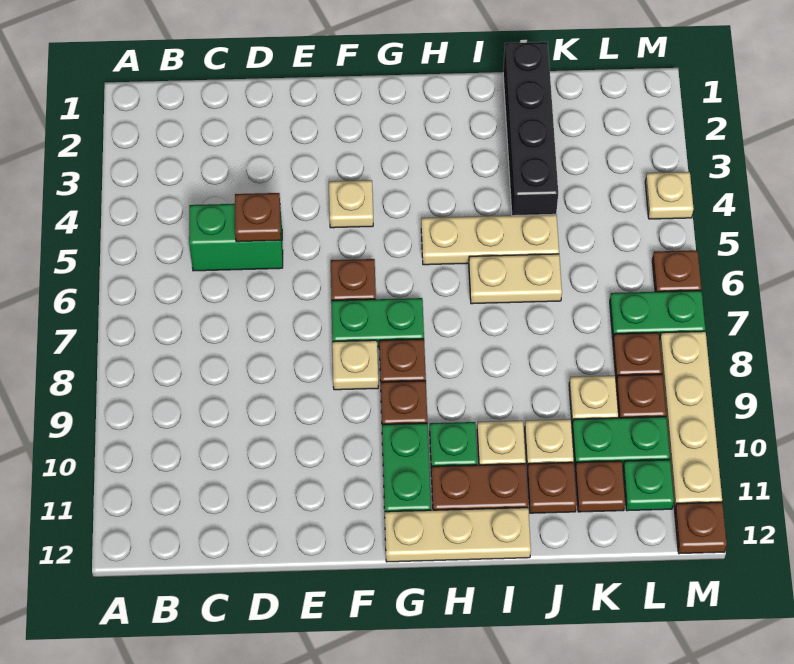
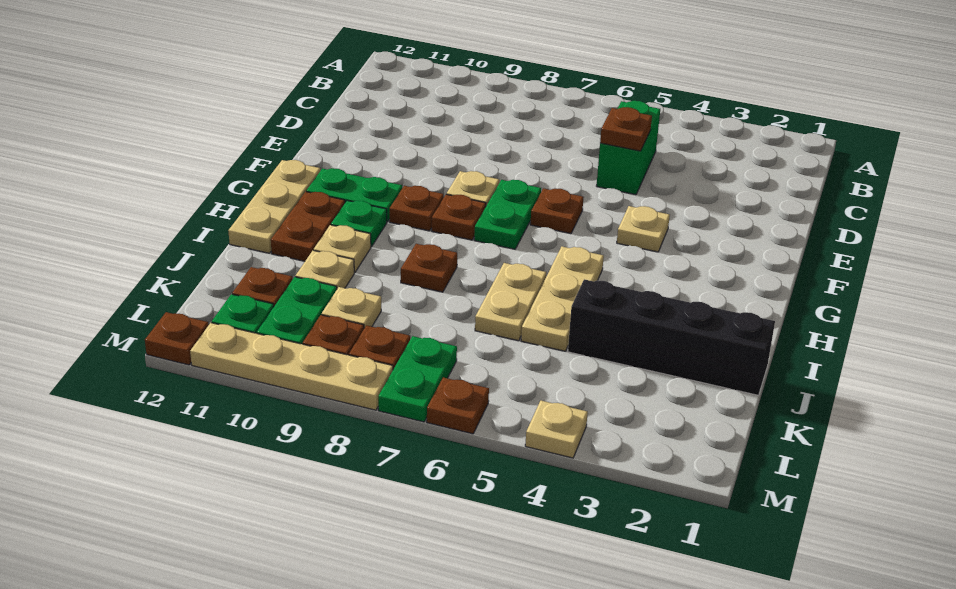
brown plate J11 level 1 -> brown plate I8 level 1

